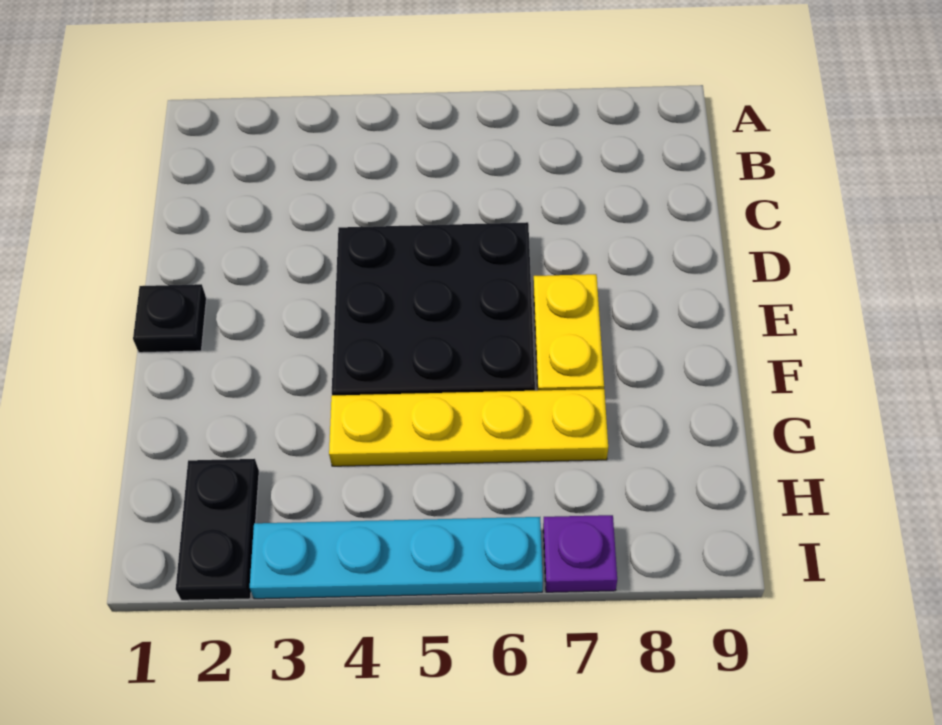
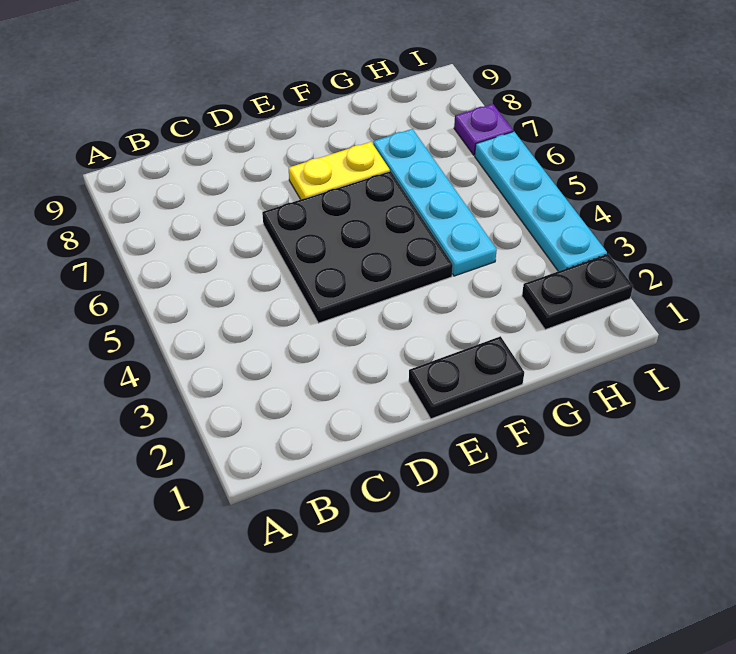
black plate E1 level 1 -> black plate E1:F1 level 1
yellow plate G4:G7 level 1 -> cyan plate G4:G7 level 1

